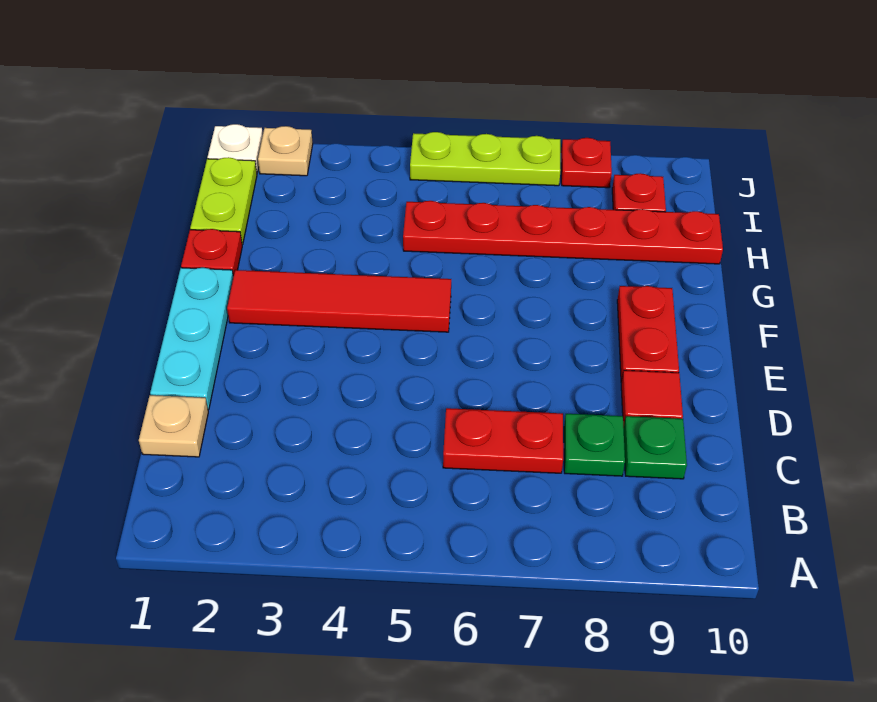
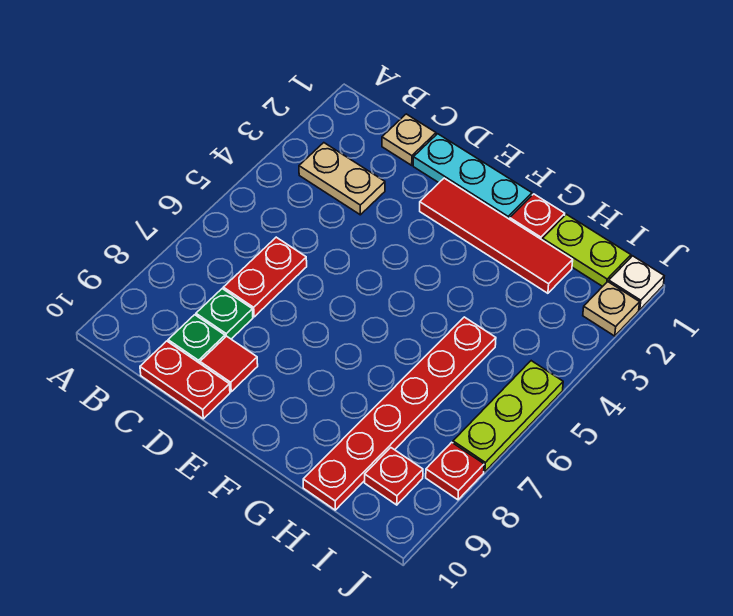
none -> tan plate B3:C3 level 1
red plate E9:F9 level 1 -> red plate C10:D10 level 1
red tile F2:F5 level 1 -> red tile E2:H2 level 1

